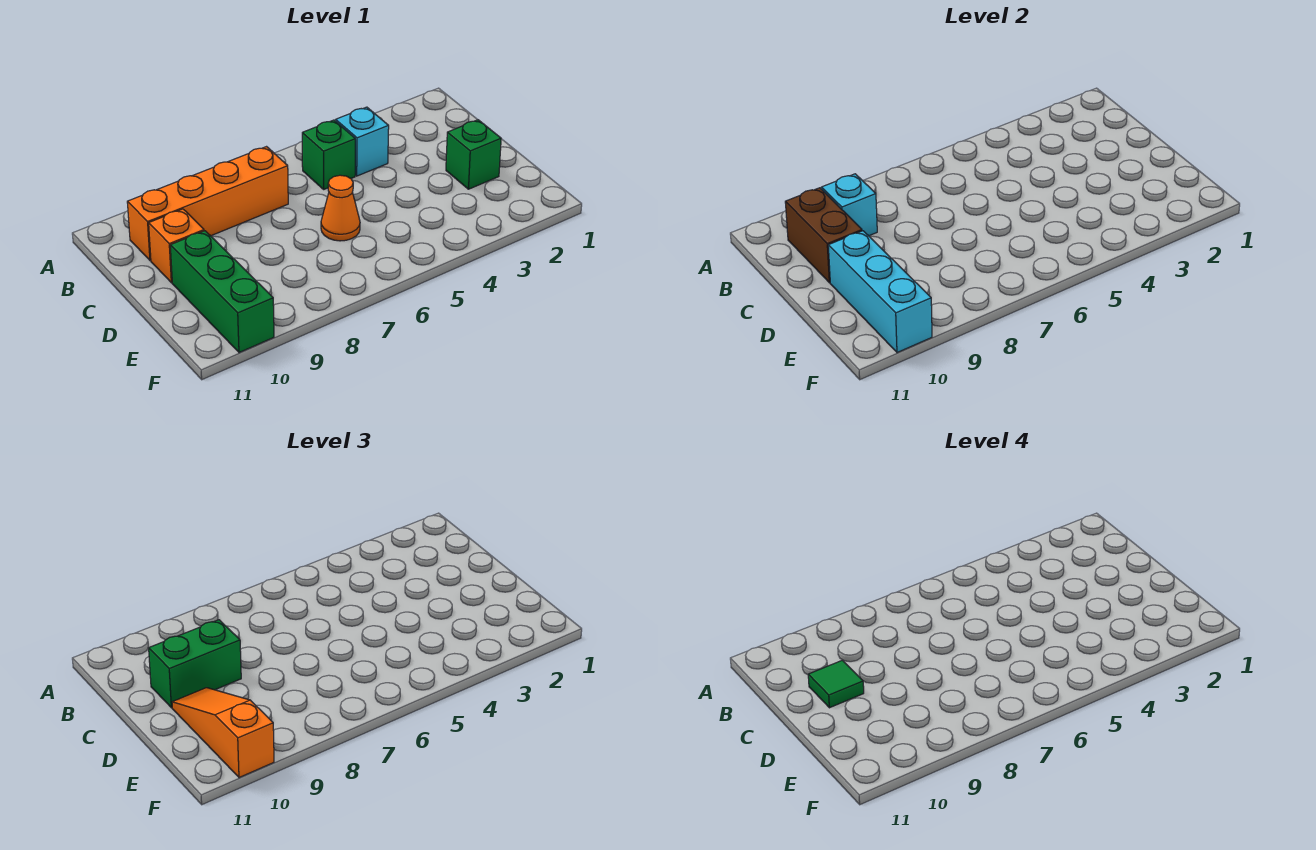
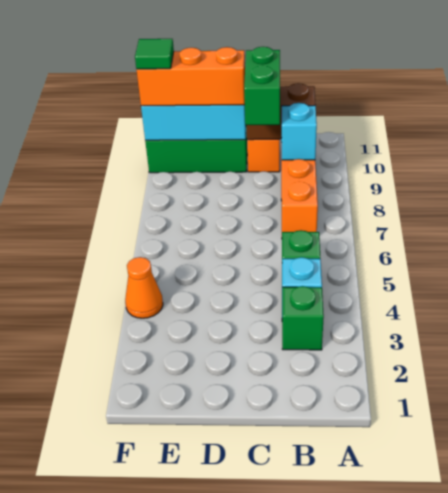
green tile C10 level 4 -> green tile F10 level 4
green brick D2 level 1 -> green brick B3 level 1
orange cone D6 level 1 -> orange cone F4 level 1
orange slope D10:F10 level 3 top F -> orange brick D10:F10 level 3

